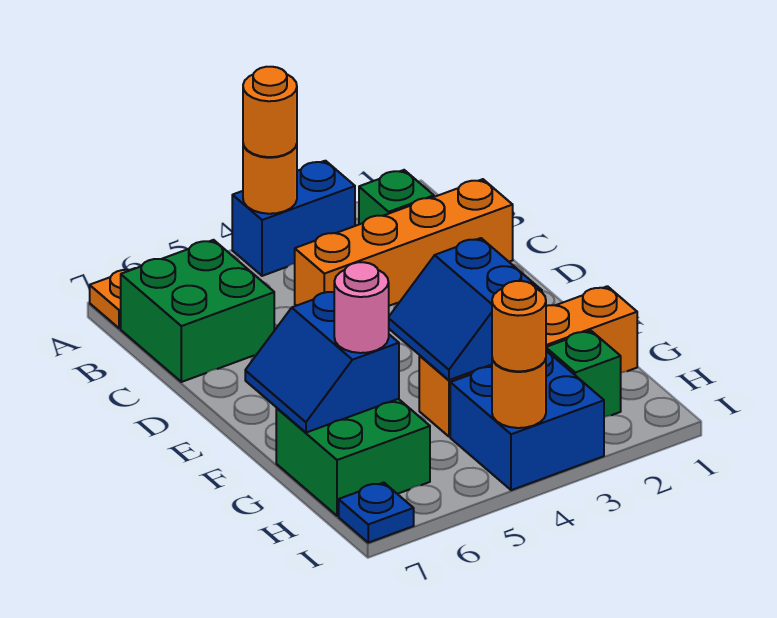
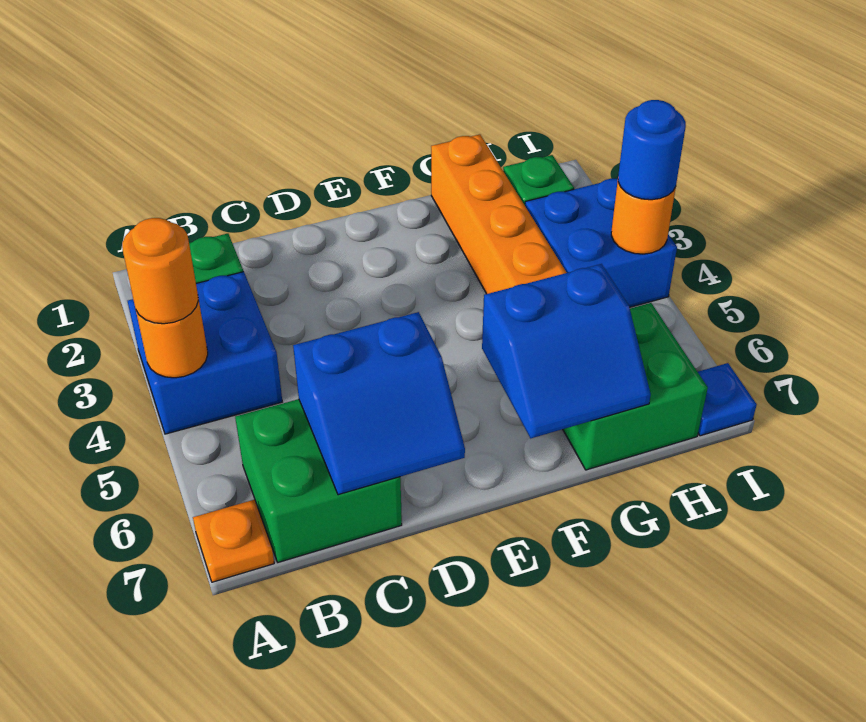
blue brick A3:A4 level 1 -> blue brick A3:B4 level 1
orange brick C1:C4 level 1 -> none
blue slope F3:G4 level 2 top 3 -> blue slope C6:D7 level 2 top 6
pink round brick G6 level 3 -> none
orange round brick I4 level 3 -> blue round brick I4 level 3

